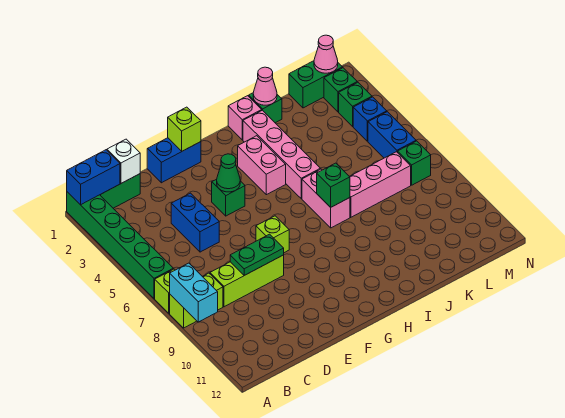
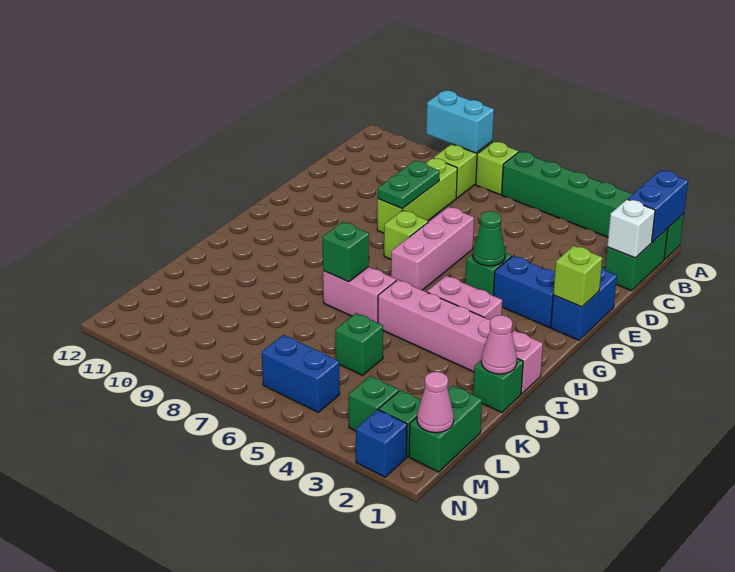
blue brick D4:D5 level 1 -> blue brick F2:F3 level 1
pink brick J7:L7 level 1 -> pink brick E6:G6 level 1
blue brick M4 level 1 -> blue brick N2 level 1
green brick M7 level 1 -> green brick K5 level 1

